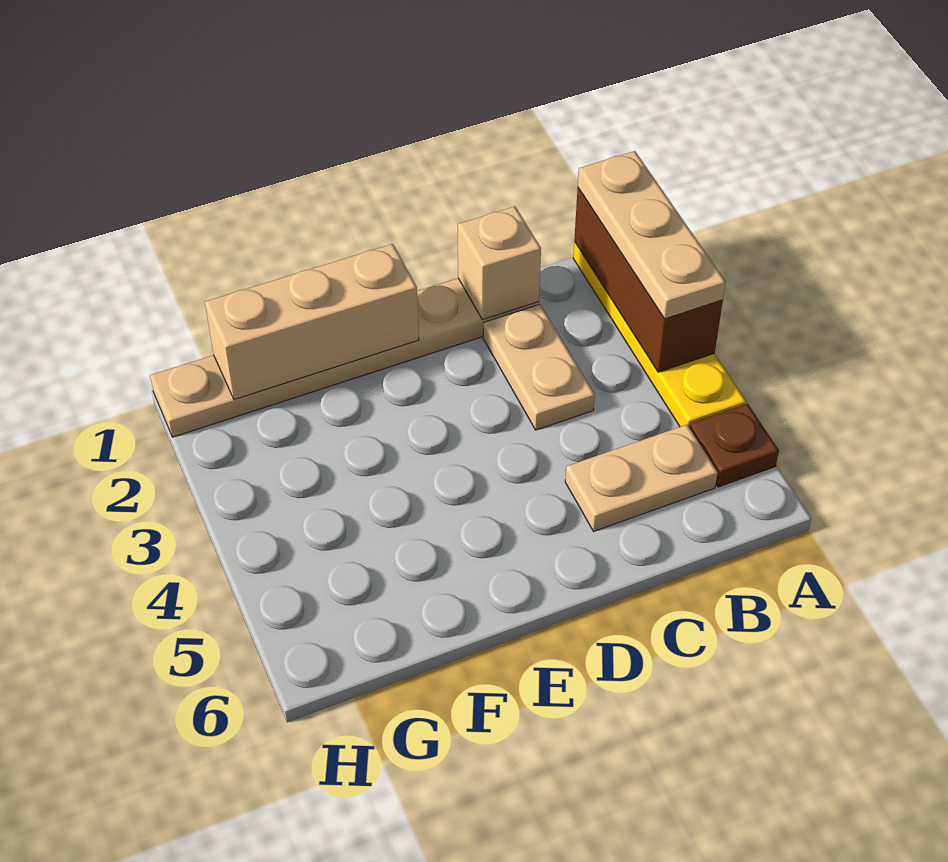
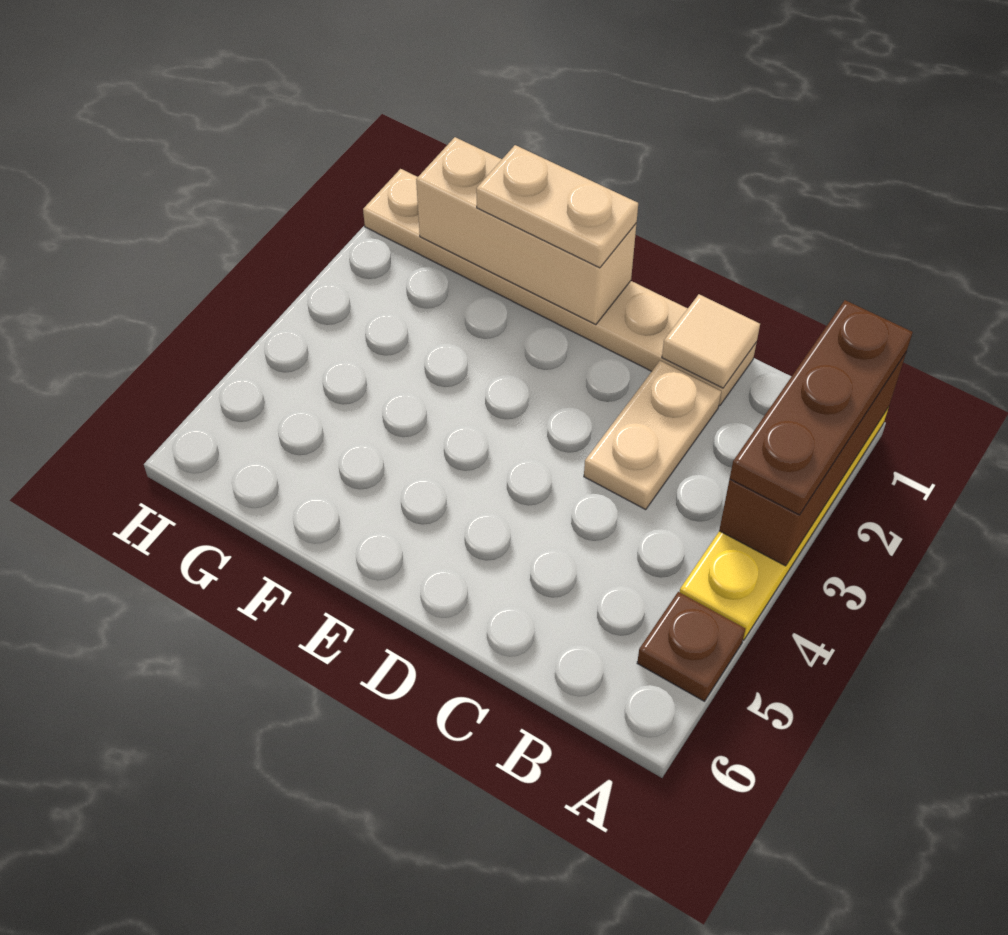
tan plate A1:A3 level 3 -> brown plate A1:A3 level 3
tan plate B5:C5 level 1 -> tan plate E1:F1 level 3
tan brick C1 level 2 -> tan tile C1 level 2

